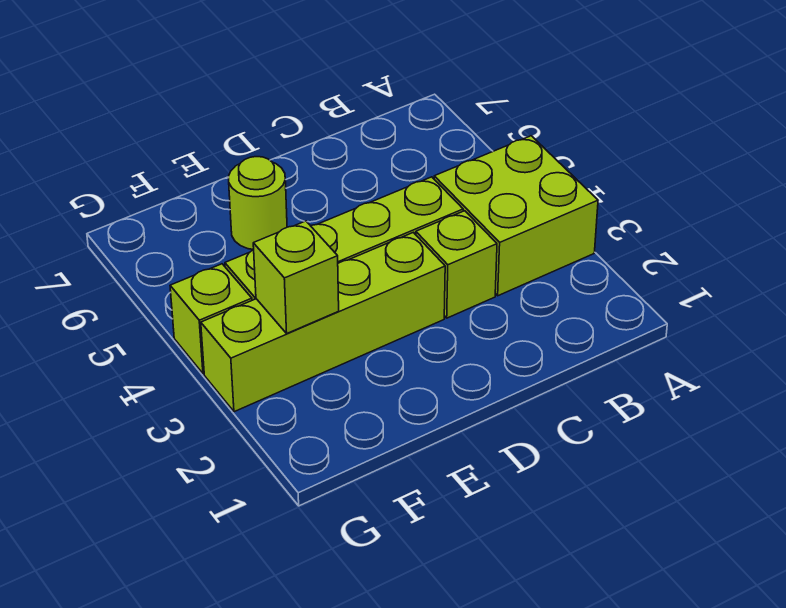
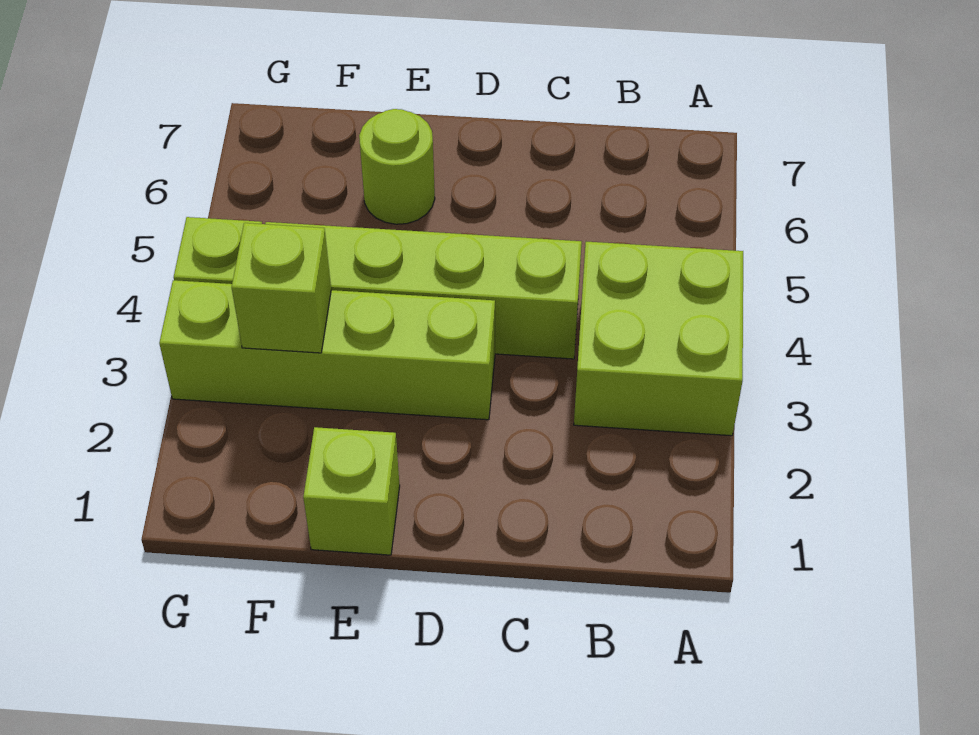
lime brick C3 level 1 -> lime brick E1 level 1

